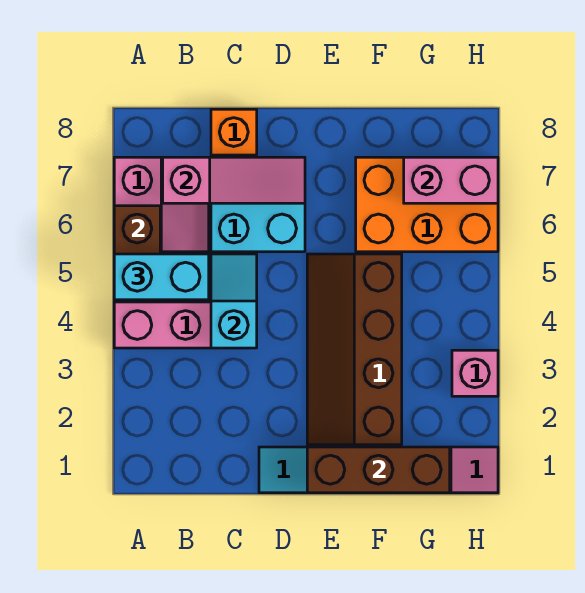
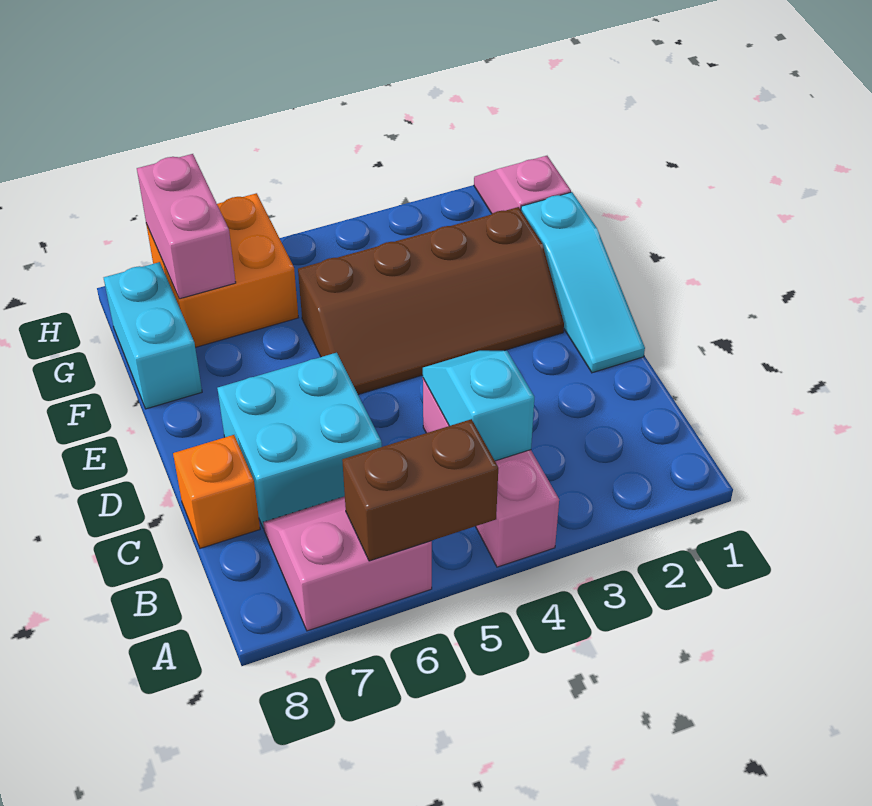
cyan brick A5:B5 level 3 -> cyan brick F8:G8 level 1
pink slope B7:D7 level 2 top B -> none
cyan slope C4:C5 level 2 top 4 -> cyan slope B4:C4 level 2 top B
brown brick E1:G1 level 2 -> none
orange brick F6:H7 level 1 -> orange brick G6:H7 level 1
pink brick H3 level 1 -> none

